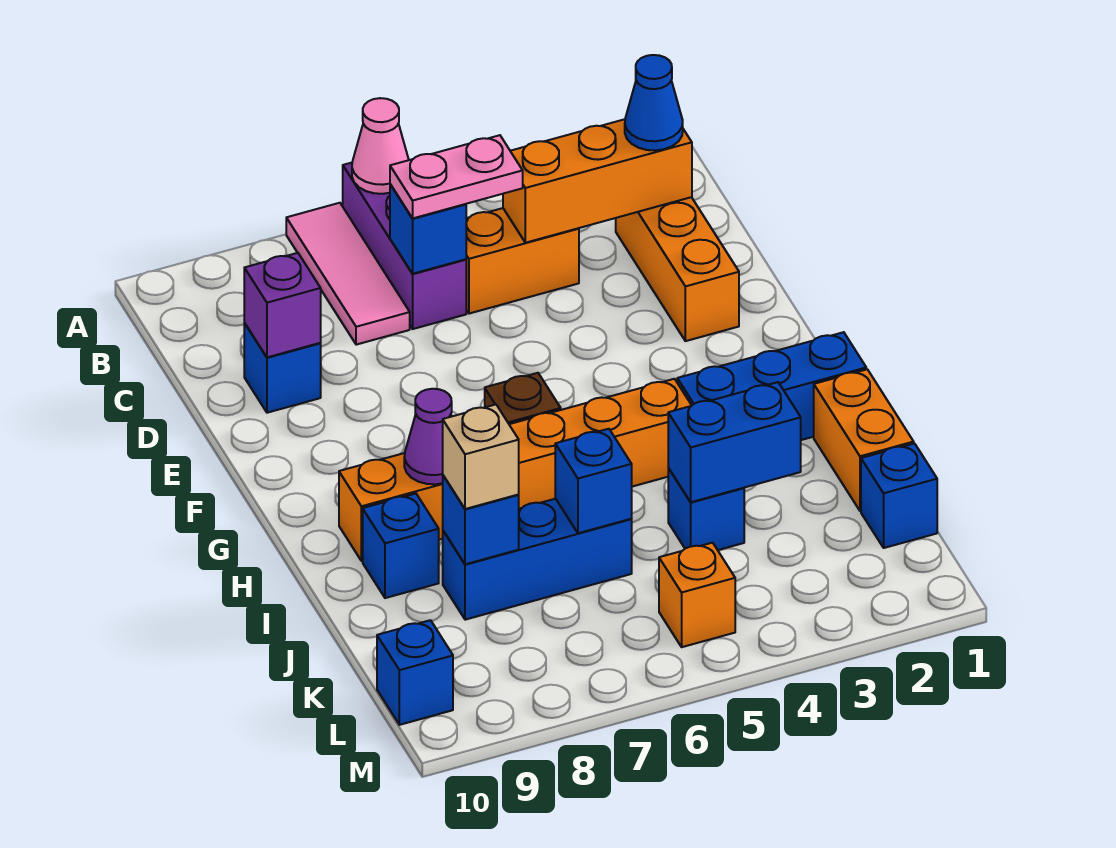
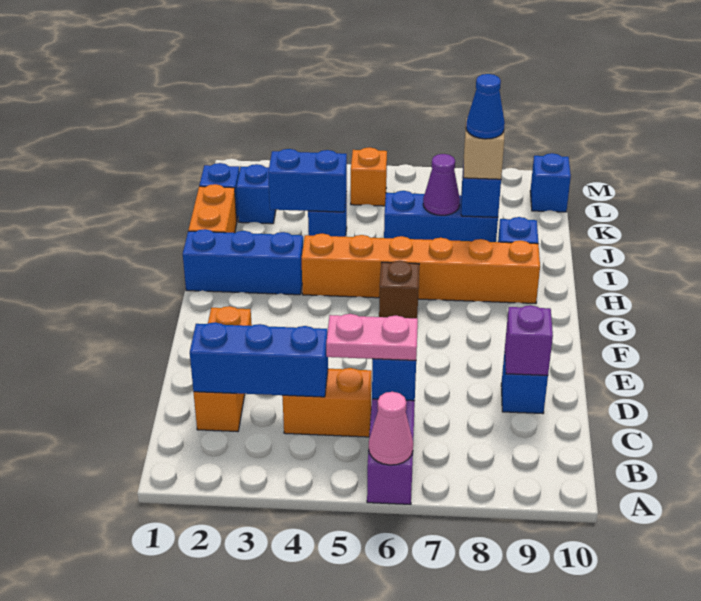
pink tile A7:C7 level 1 -> none
orange brick C2:C4 level 2 -> blue brick C2:C4 level 2
blue cone C2 level 3 -> blue cone J8 level 4
purple cone H8 level 2 -> purple cone J7 level 2
blue brick J6 level 2 -> blue brick K2 level 1

